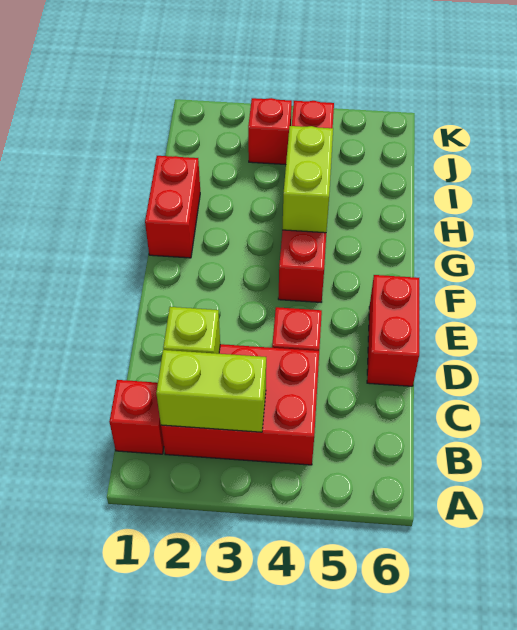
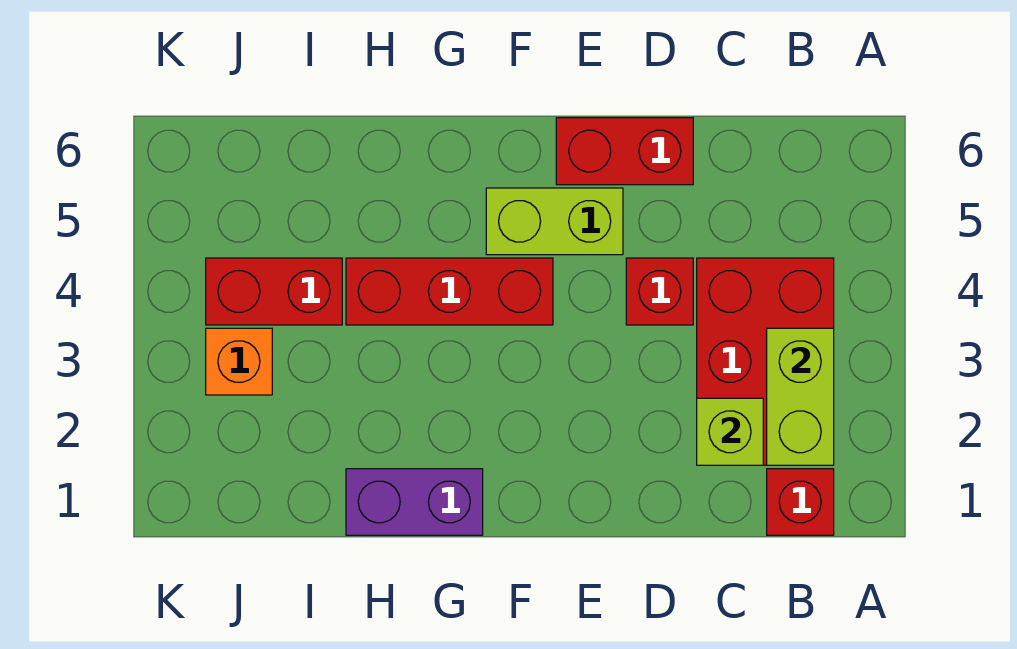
red brick G1:H1 level 1 -> purple brick G1:H1 level 1
lime brick G4:H4 level 2 -> lime brick E5:F5 level 1
red brick J3 level 1 -> orange brick J3 level 1

